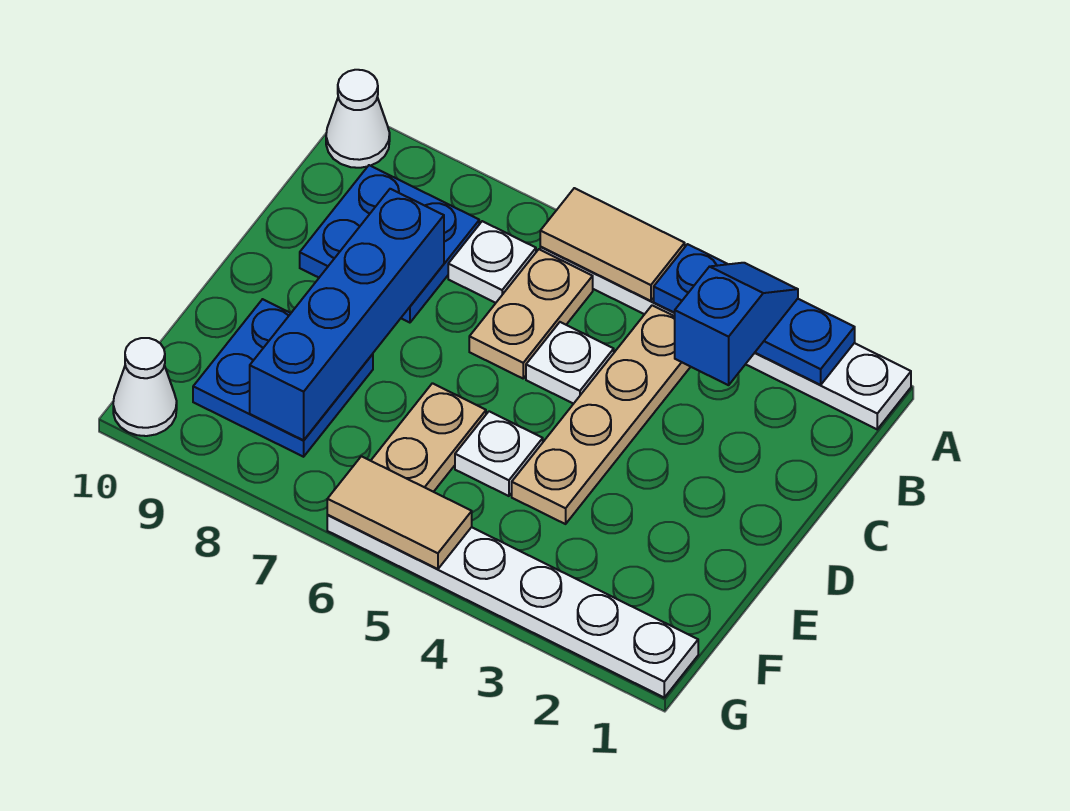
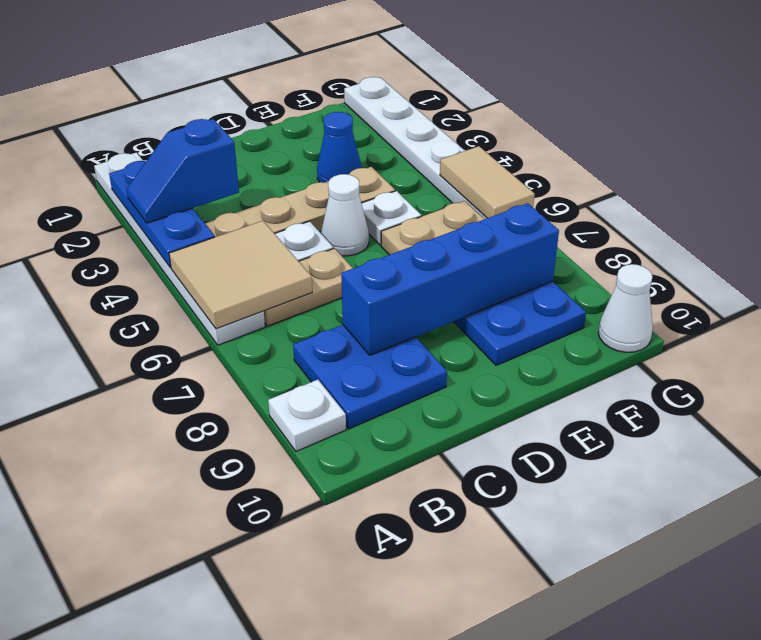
tan tile A5:A6 level 2 -> tan tile A5:B6 level 2
white cone A10 level 1 -> white cone D5 level 1
white plate B7 level 1 -> white plate A9 level 1
none -> blue cone E3 level 1

